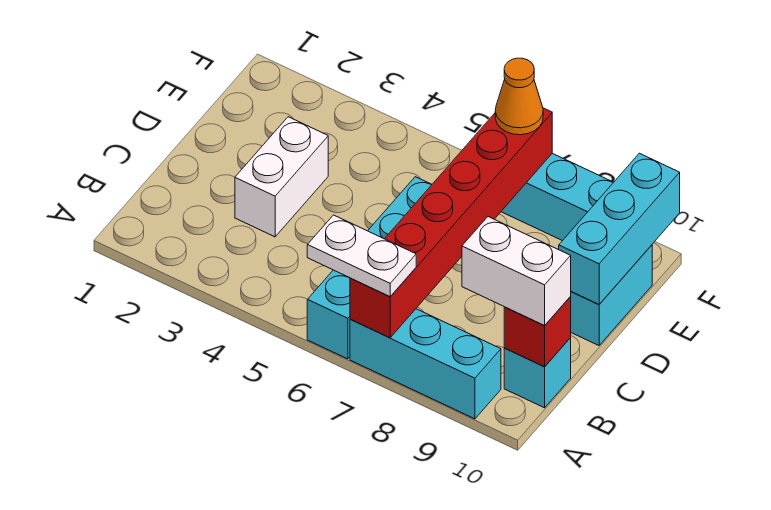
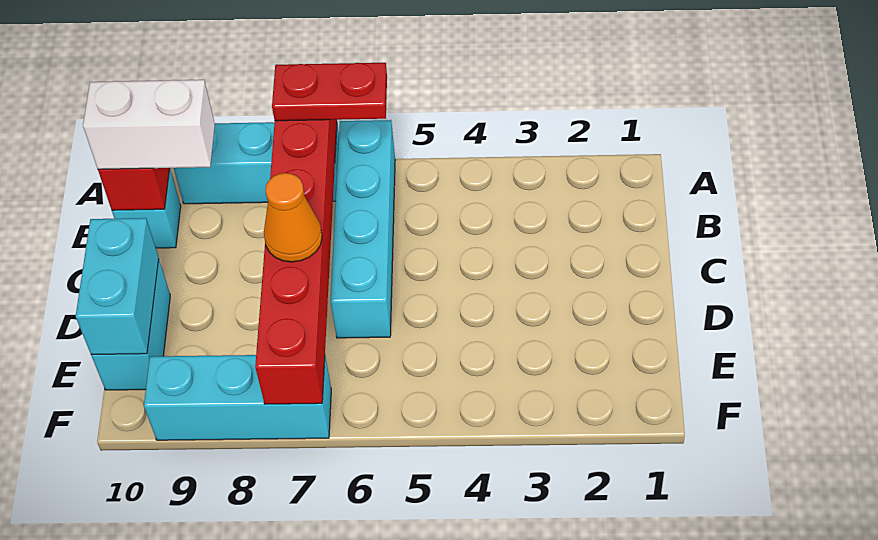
white plate A6:A7 level 3 -> red plate A6:A7 level 3
white brick C3:D3 level 1 -> none
cyan brick D10:F10 level 2 -> cyan brick D10:E10 level 2
orange cone F7 level 3 -> orange cone D7 level 3

